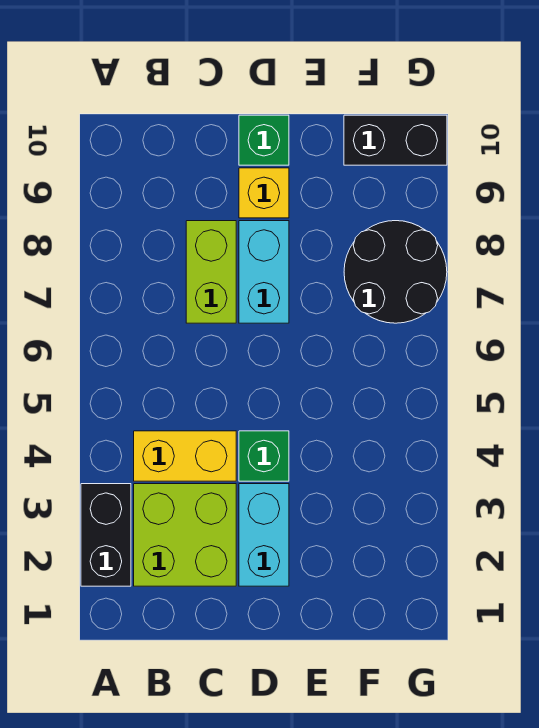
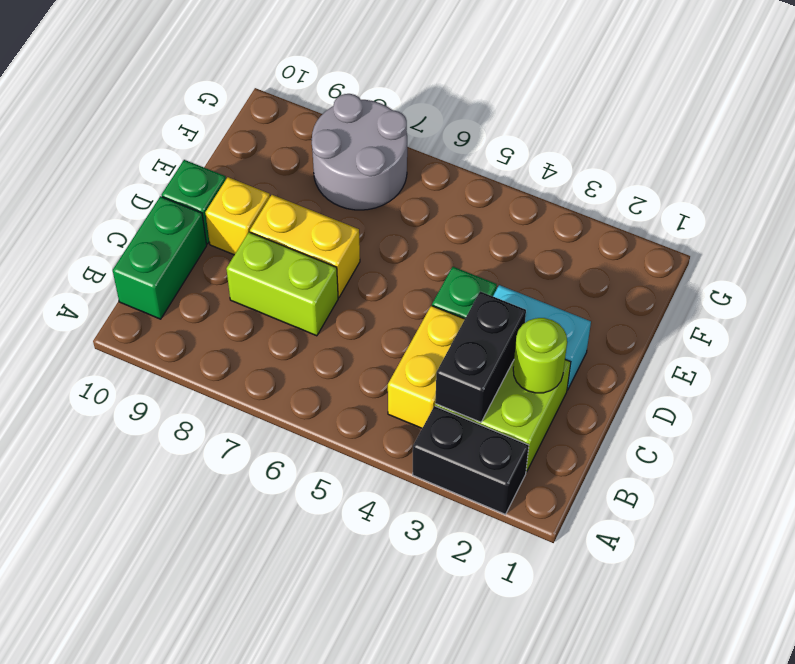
none -> green brick B10:C10 level 1
none -> lime round brick C2 level 2
cyan brick D7:D8 level 1 -> yellow brick D7:D8 level 1
black round brick F7:G8 level 1 -> grey round brick F7:G8 level 1
black brick F10:G10 level 1 -> black brick B3:C3 level 2

